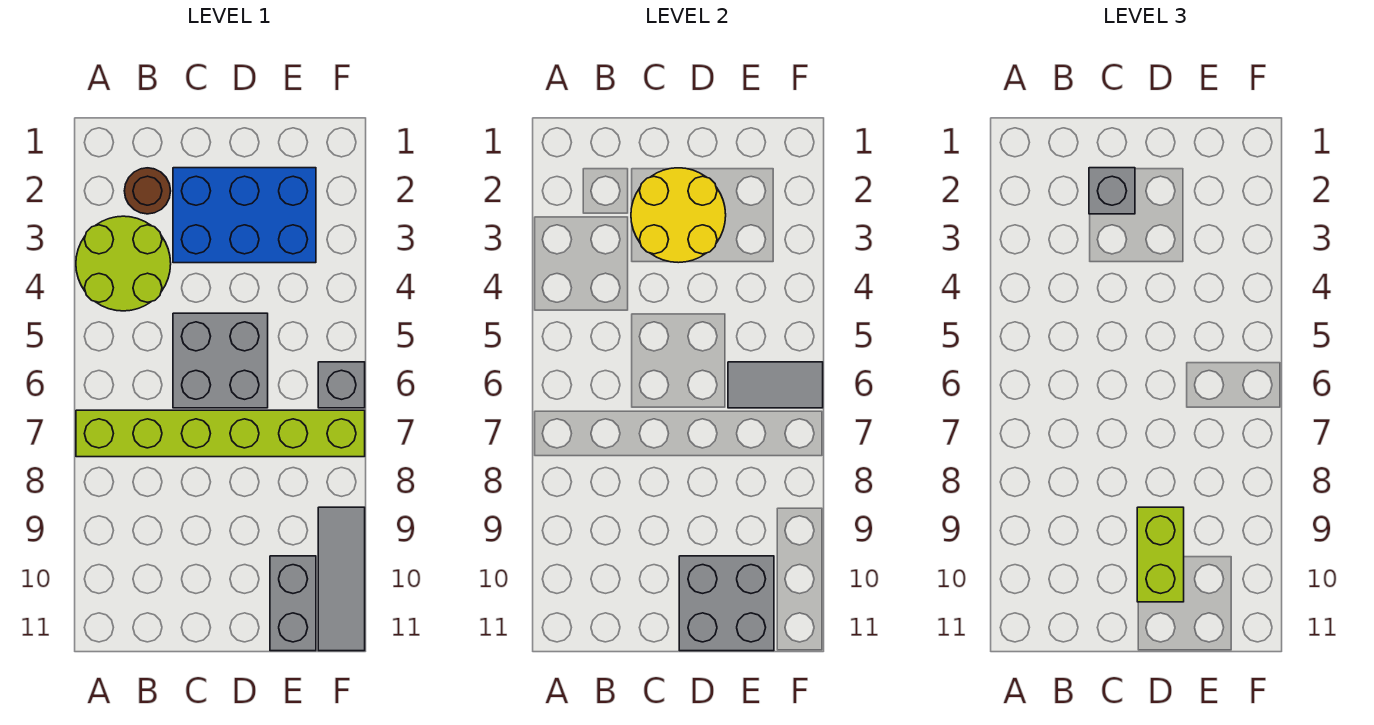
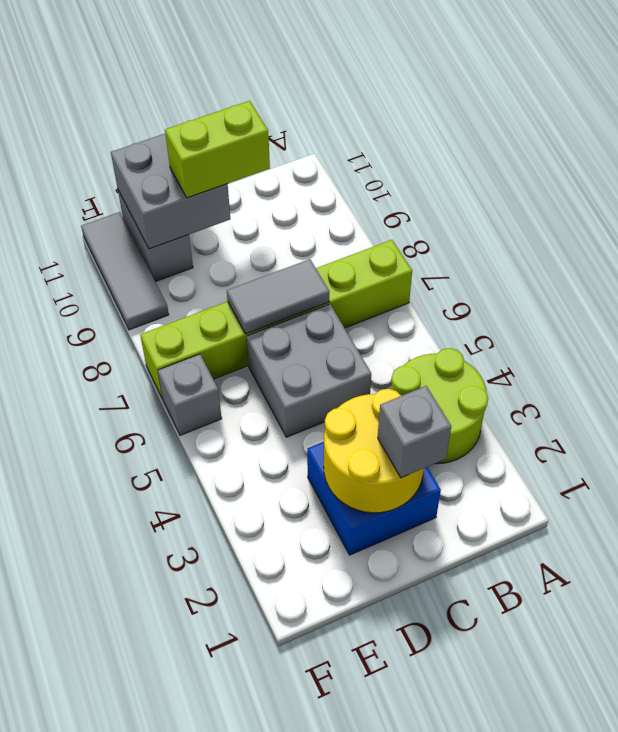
brown round brick B2 level 1 -> none
blue brick C2:E3 level 1 -> blue brick C2:D3 level 1
lime brick D9:D10 level 3 -> lime brick C10:D10 level 3
grey tile E6:F6 level 2 -> grey tile C7:D7 level 2

